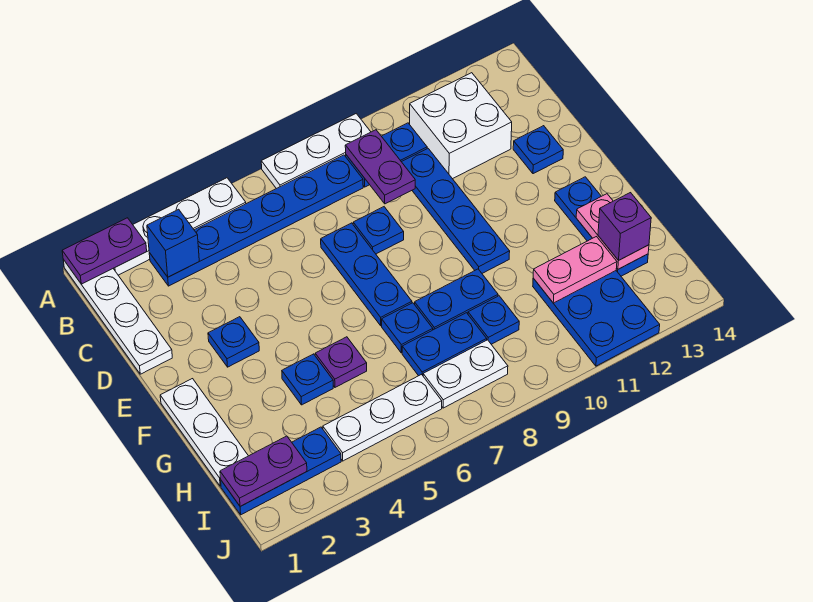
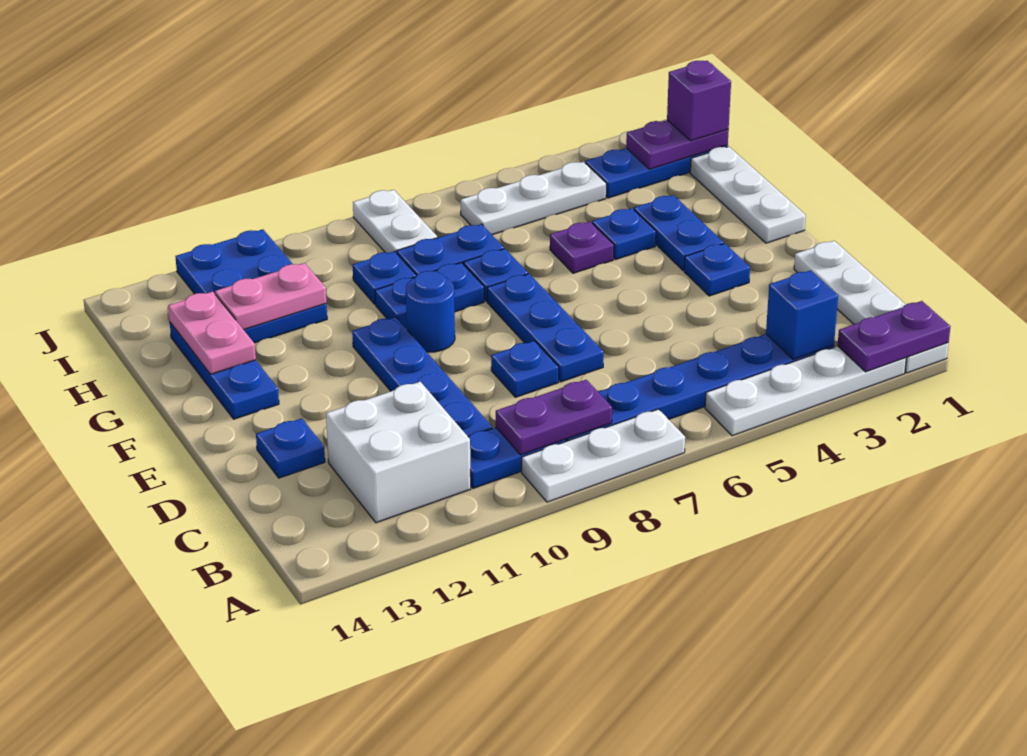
purple plate B9:C9 level 2 -> purple plate B8:B9 level 2
none -> blue plate F3:G3 level 1
none -> blue round brick F9 level 1
purple brick H13 level 3 -> purple brick I1 level 3
white plate I7:I8 level 1 -> white plate I8:J8 level 1

